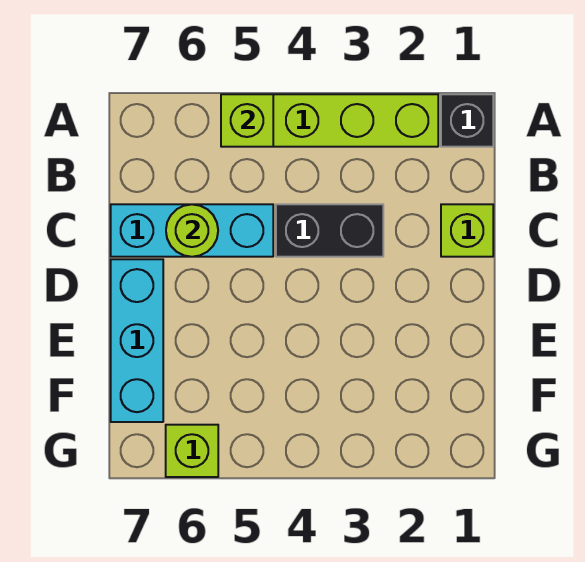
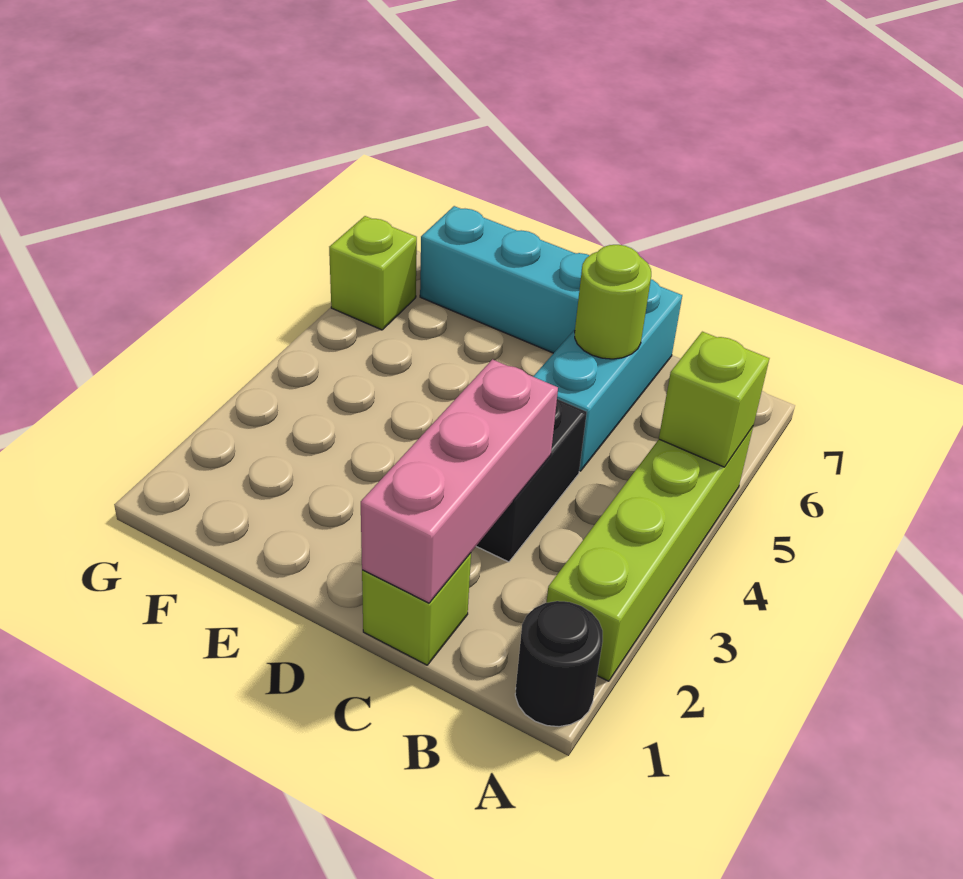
black brick A1 level 1 -> black round brick A1 level 1
none -> pink brick C1:C3 level 2

